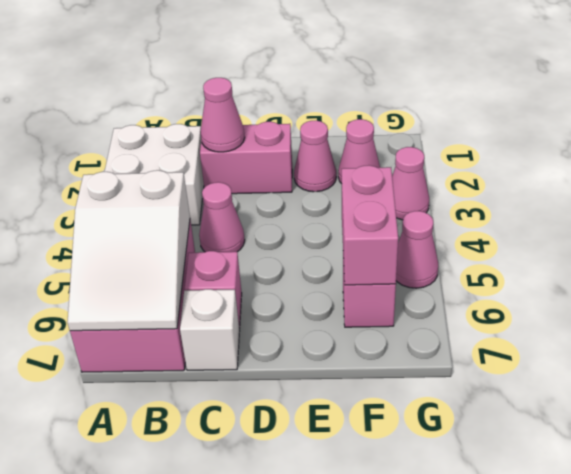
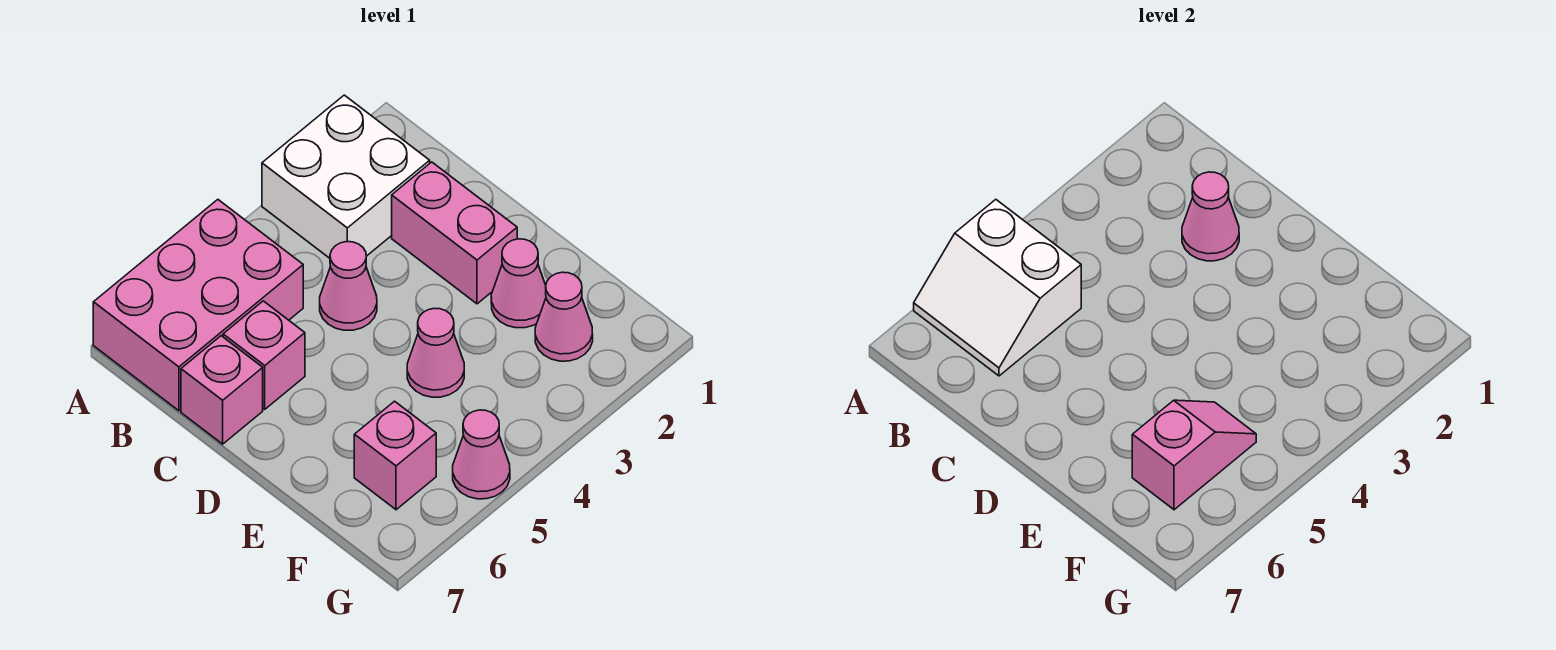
white slope A5:B7 level 2 top 5 -> white slope A5:B6 level 2 top 5
white brick C7 level 1 -> pink brick C7 level 1
pink brick F5:F6 level 2 -> pink slope F5:F6 level 2 top 6
pink cone G3 level 1 -> pink cone E4 level 1

